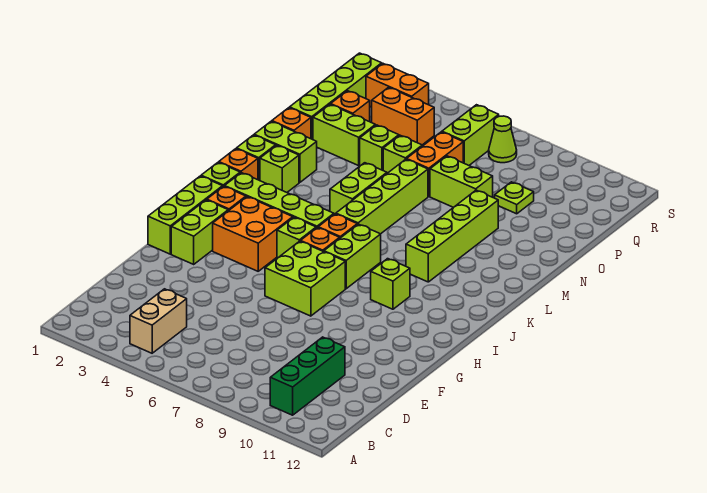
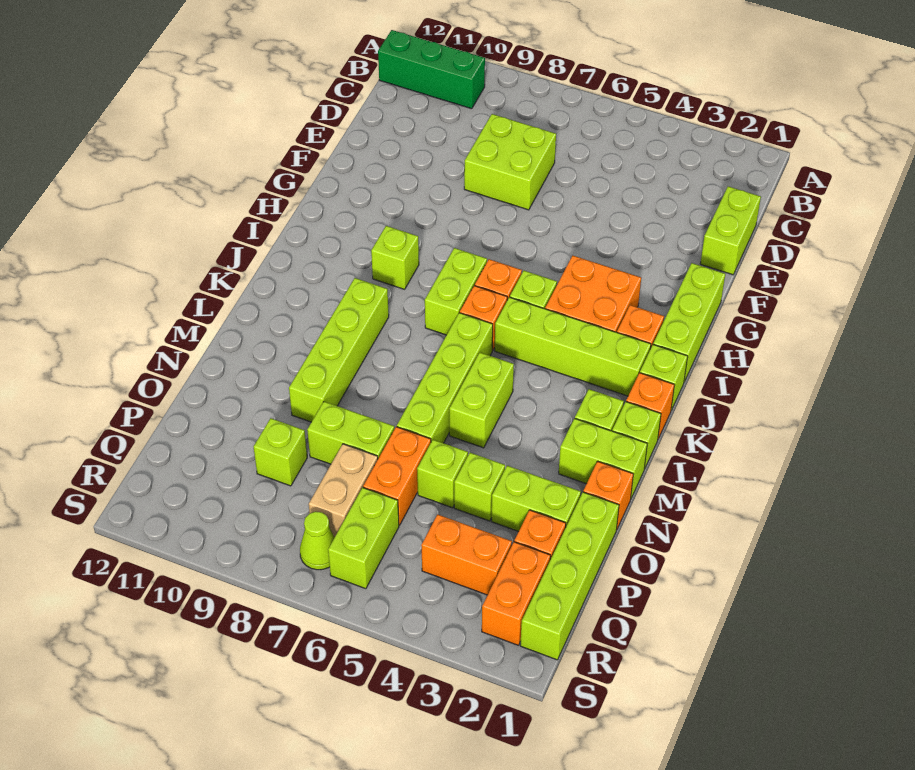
tan brick B4:C4 level 1 -> tan brick P7:Q7 level 1
green brick B10:D10 level 1 -> green brick B10:B12 level 1
lime brick G2:H2 level 1 -> lime brick D1:E1 level 1
lime brick G6:H7 level 1 -> lime brick D7:E8 level 1
lime plate P9 level 1 -> lime brick P9 level 1
orange brick R2:R3 level 1 -> orange brick Q2:R2 level 1

